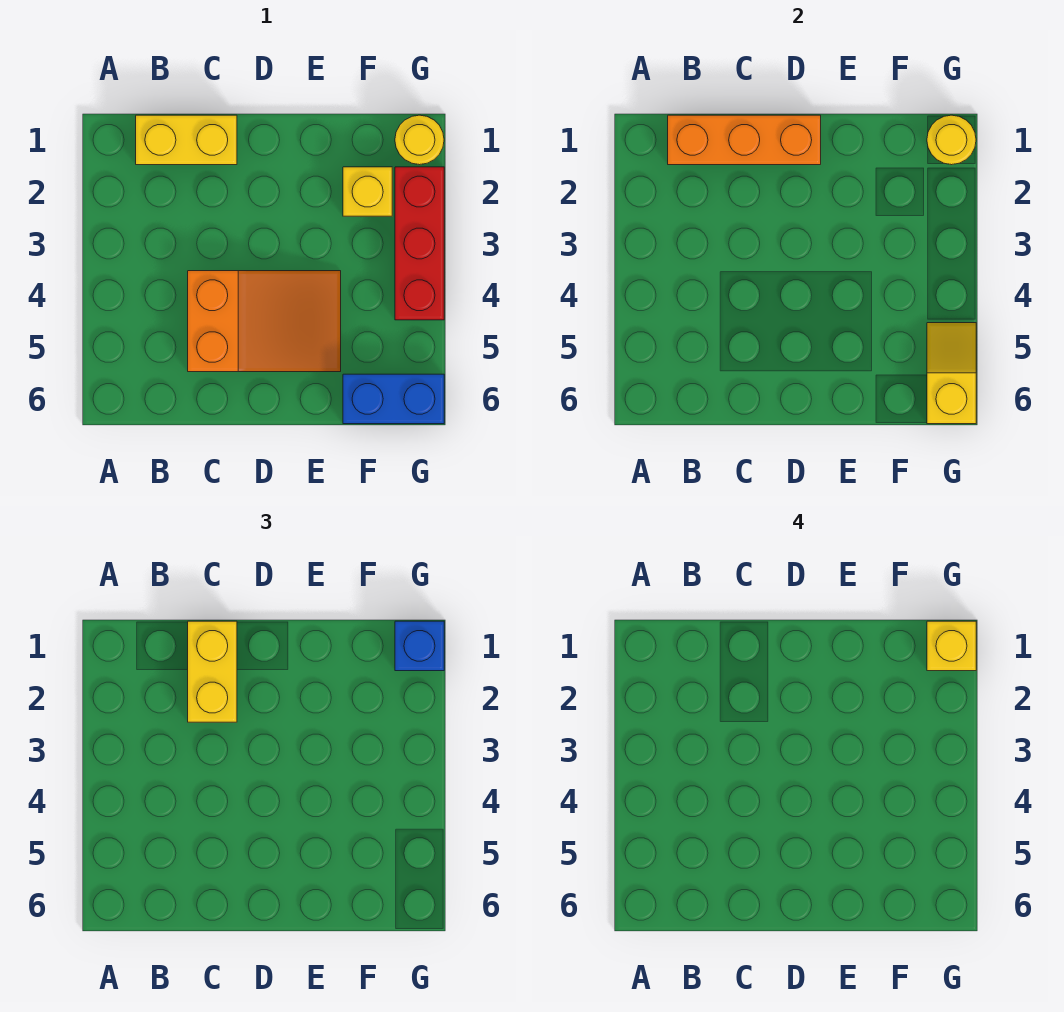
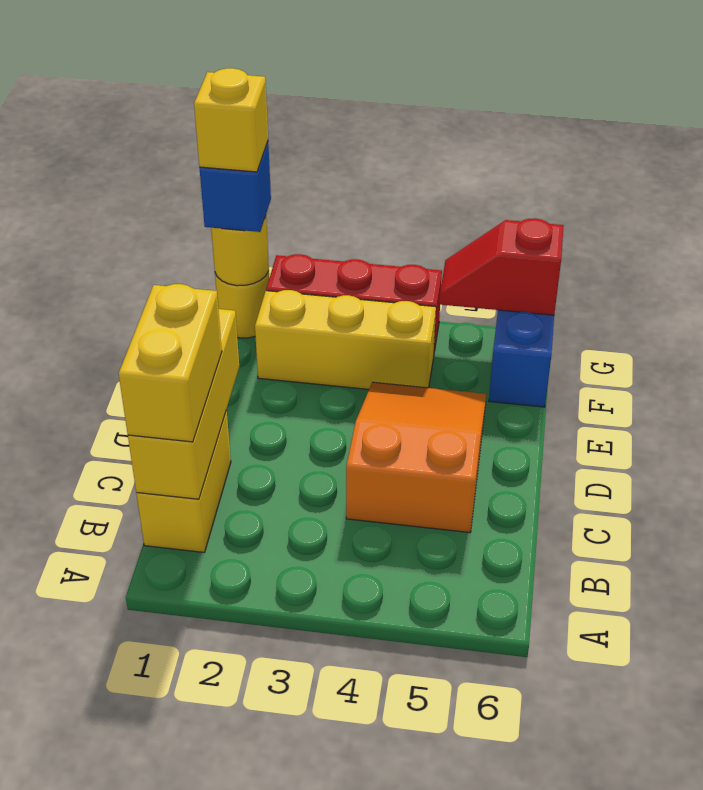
orange brick B1:D1 level 2 -> yellow brick B1:D1 level 2
yellow brick C1:C2 level 3 -> yellow brick B1:C1 level 3
yellow brick F2 level 1 -> yellow brick F2:F4 level 1
yellow slope G5:G6 level 2 top 6 -> red slope G5:G6 level 2 top 6

